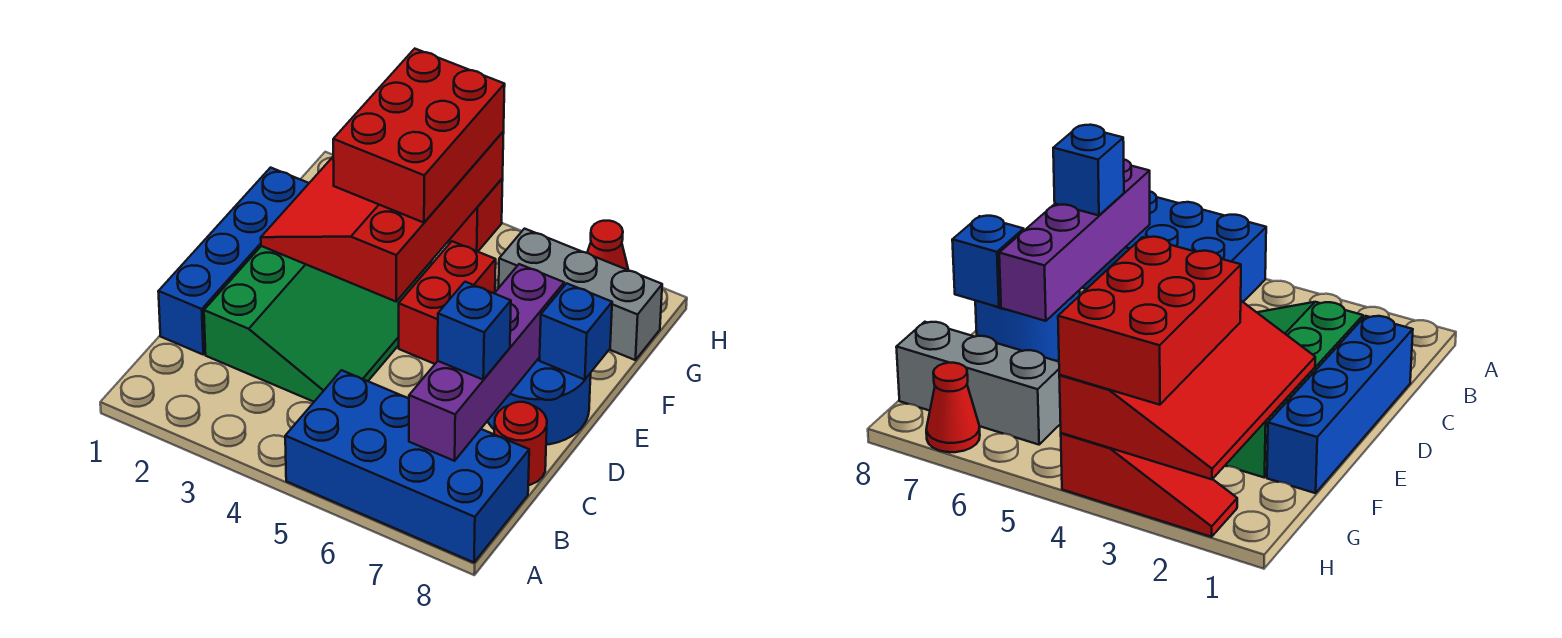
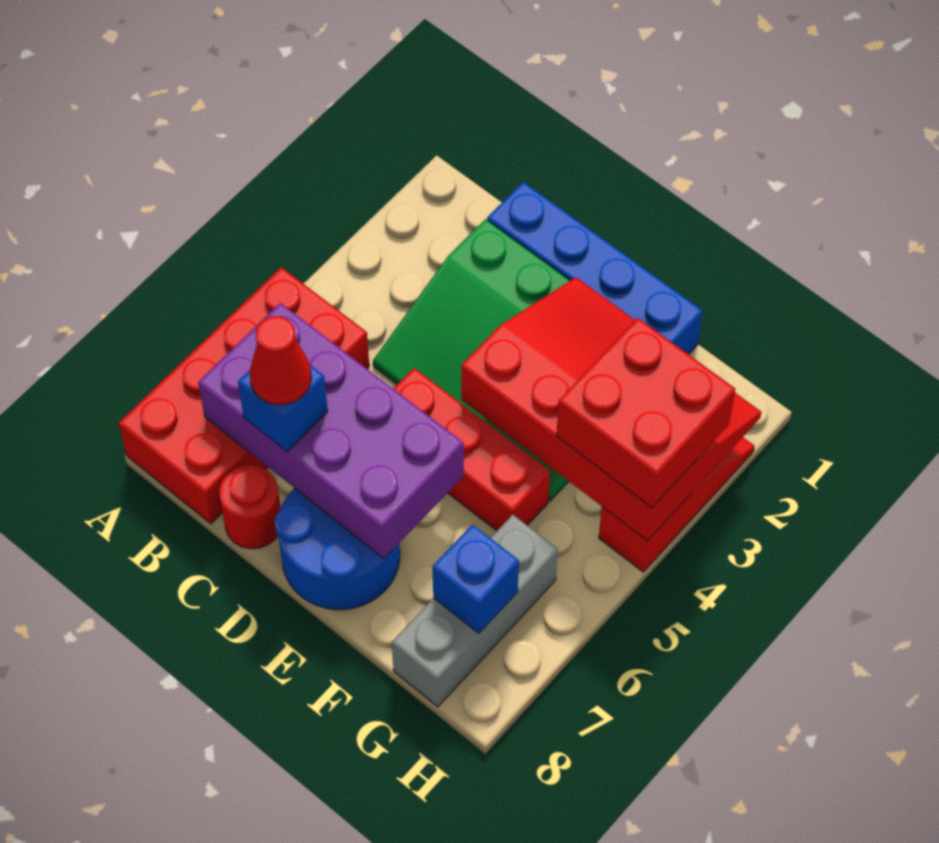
blue brick A5:B8 level 1 -> red brick A5:B8 level 1
purple brick B7:E7 level 2 -> purple brick B6:E7 level 2
red brick E5:F5 level 1 -> red brick D5:F5 level 1
blue brick E8 level 2 -> blue brick G7 level 2
red brick F3:H4 level 3 -> red brick G3:H4 level 3
red cone H7 level 1 -> red cone C7 level 4

